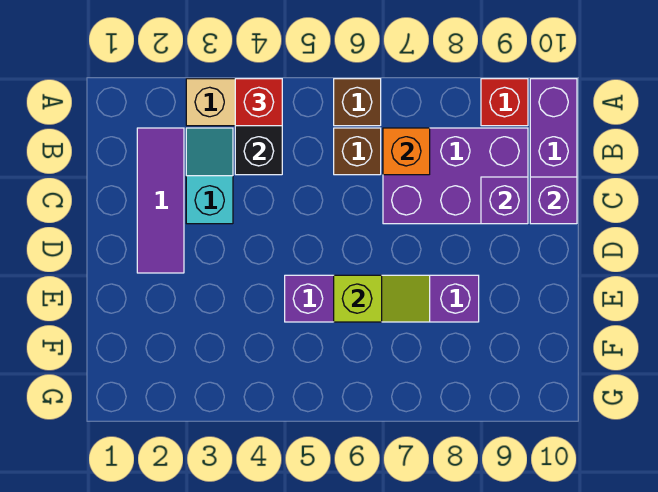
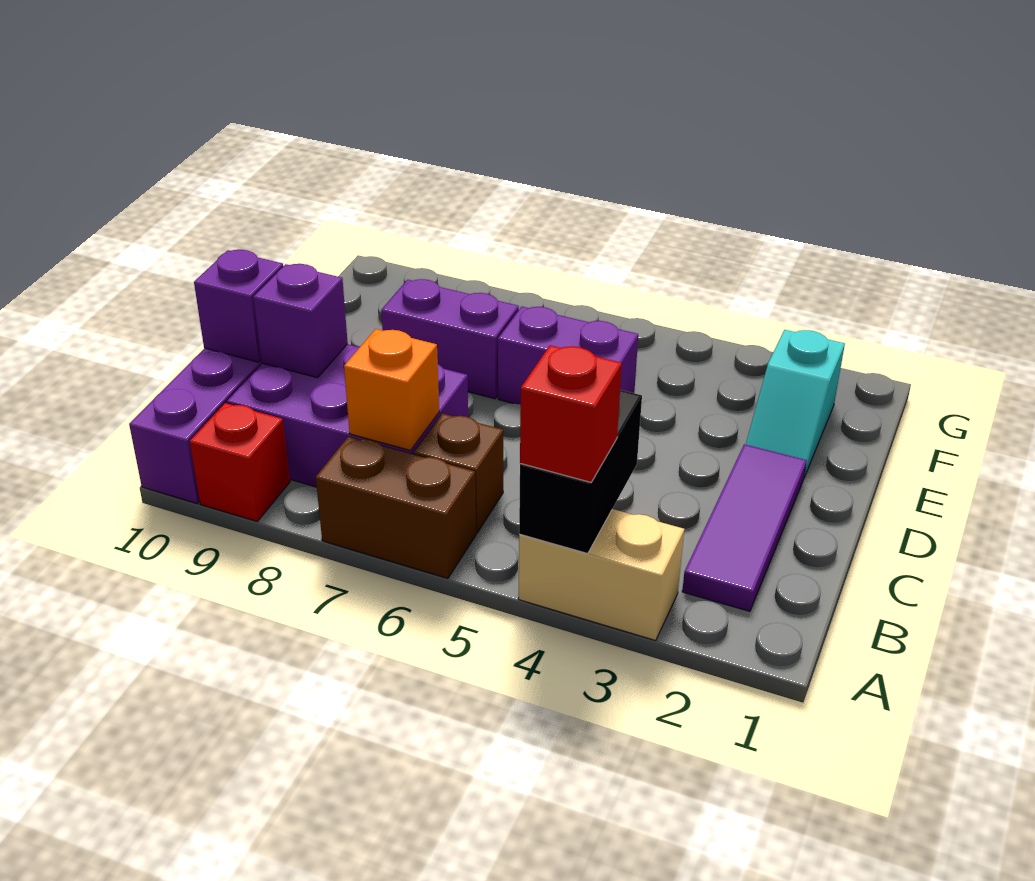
brown brick A6 level 1 -> brown brick A6:A7 level 1
cyan slope B3:C3 level 1 top C -> cyan slope E2:F2 level 1 top F
lime slope E6:E7 level 2 top 6 -> none

